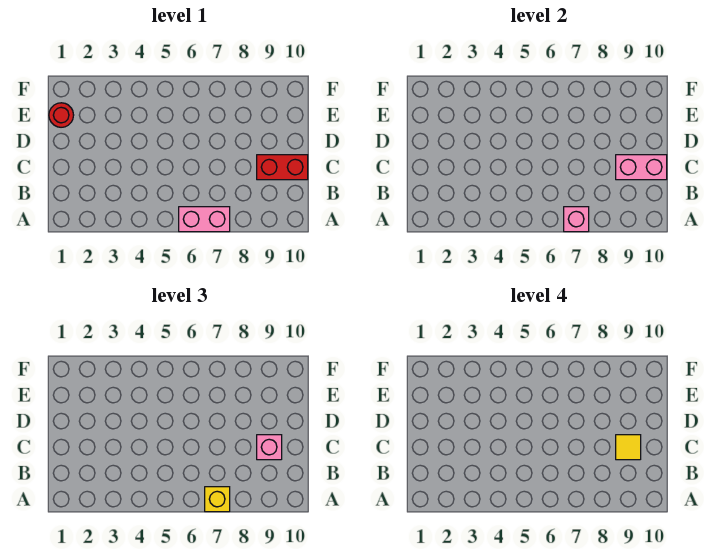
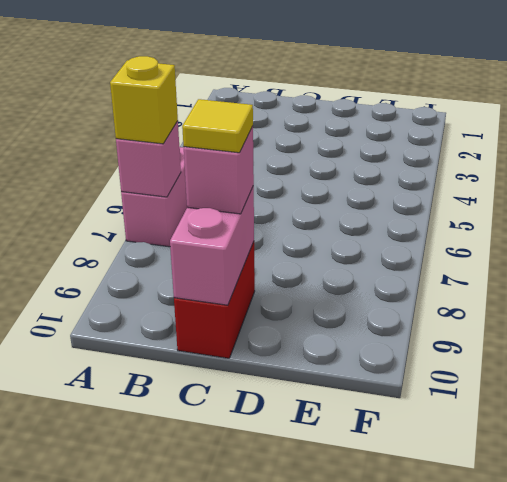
red round brick E1 level 1 -> none

